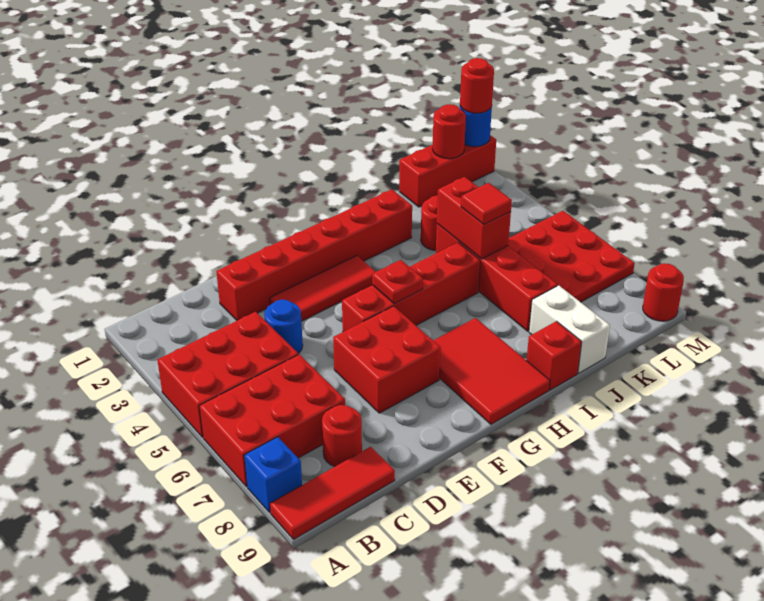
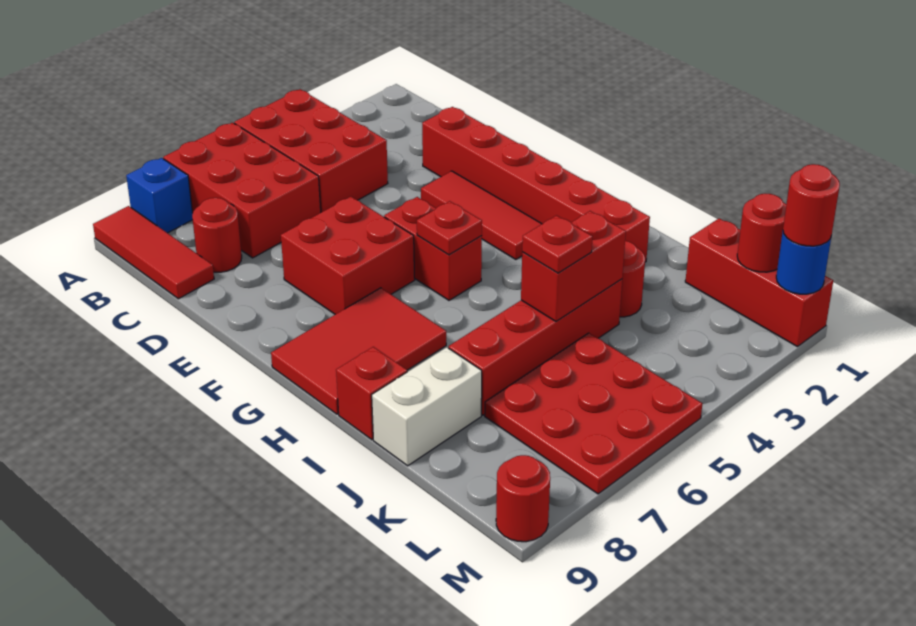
blue round brick D4 level 1 -> none
red brick F5:I5 level 1 -> red brick F5:G5 level 1
red tile J5 level 3 -> red plate J5 level 3

